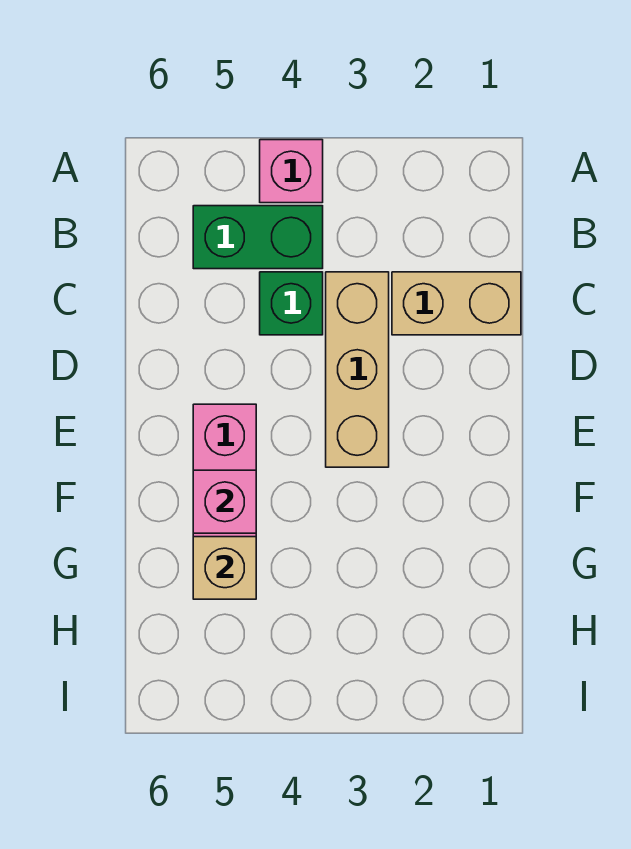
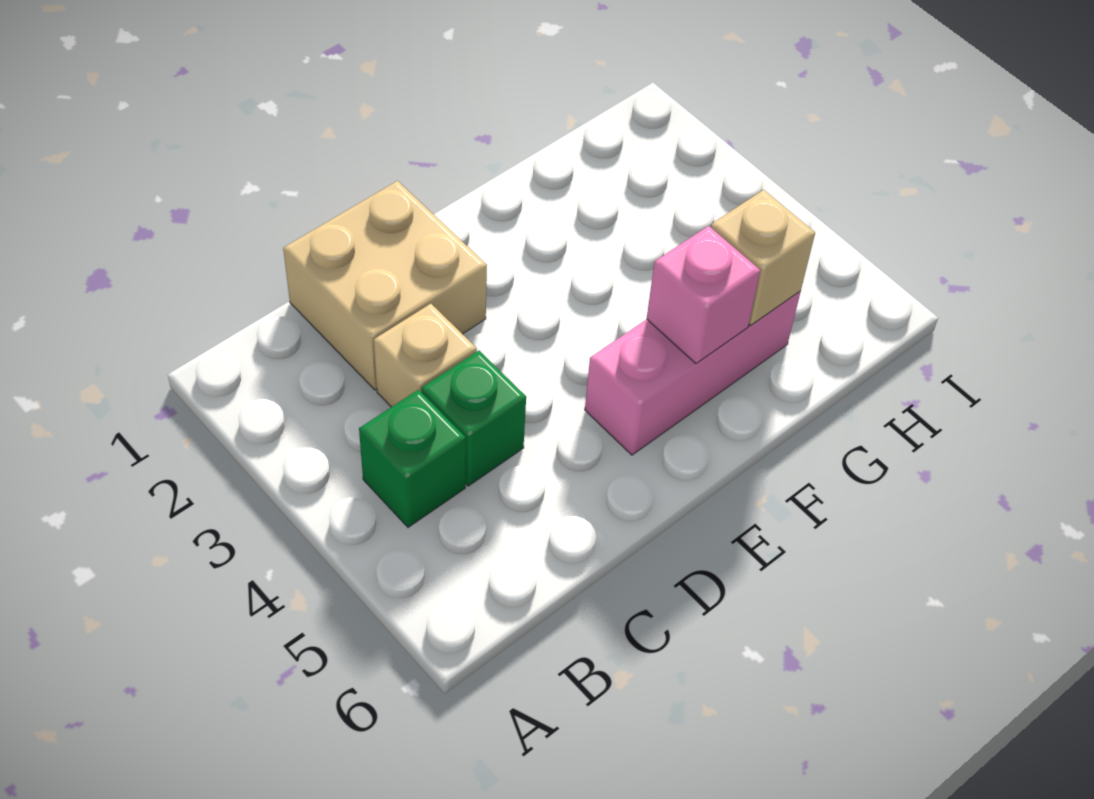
pink brick A4 level 1 -> none
green brick B4:B5 level 1 -> green brick B4 level 1
tan brick C1:C2 level 1 -> tan brick C1:D2 level 1
tan brick C3:E3 level 1 -> tan brick C3 level 1

